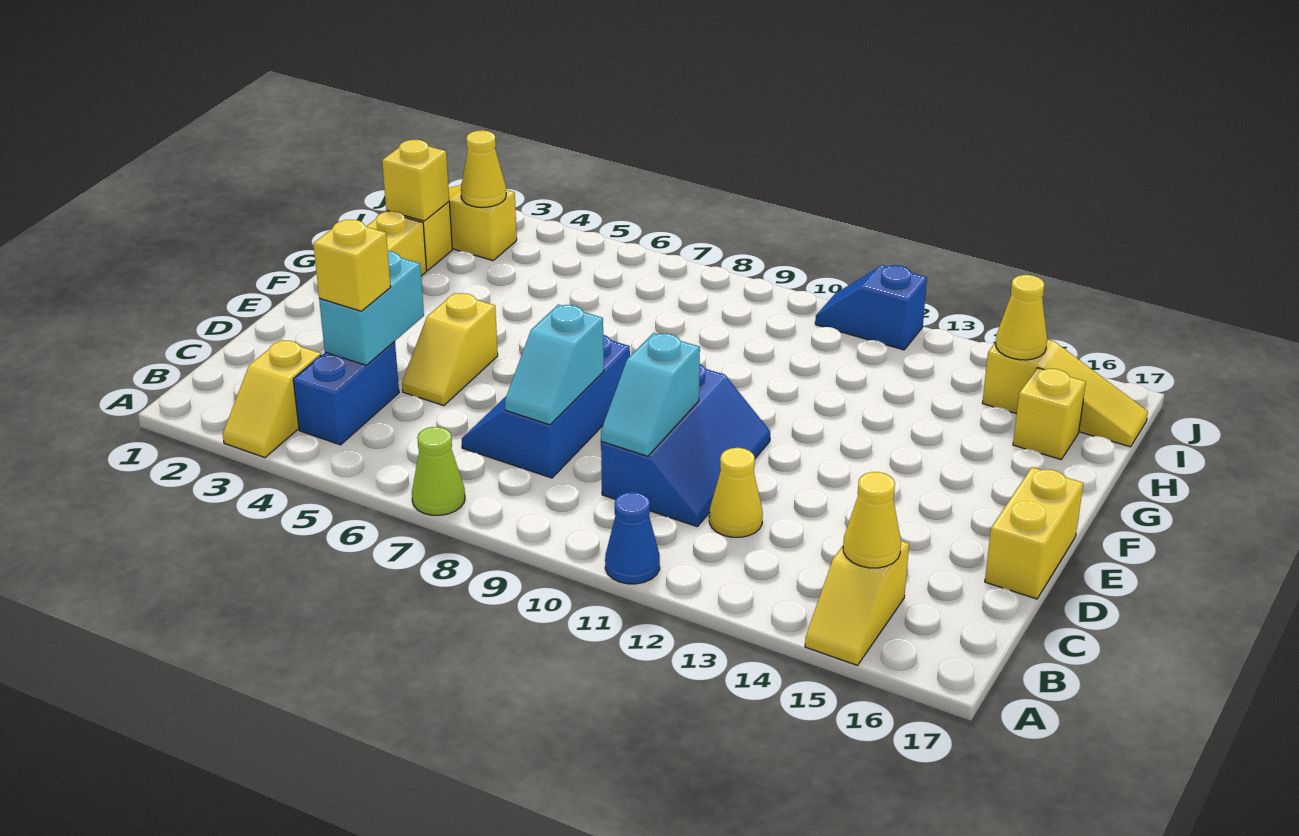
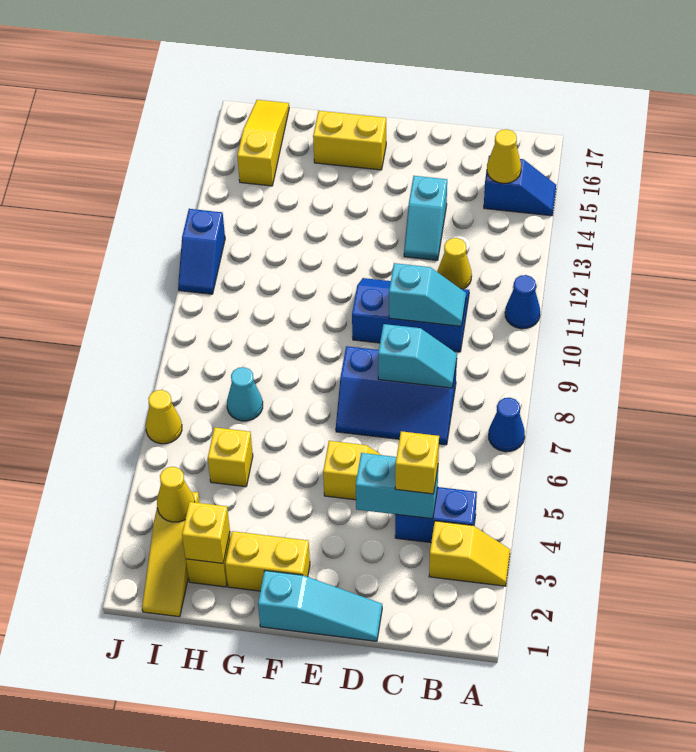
lime cone A7 level 1 -> blue cone A7 level 1
yellow slope A15:B15 level 1 top B -> blue slope A15:B15 level 1 top B
none -> cyan slope D1:F1 level 1 top F
none -> cyan slope D13:D14 level 1 top 14
yellow brick D17:E17 level 1 -> yellow brick F16:G16 level 1
none -> cyan cone H7 level 1
yellow brick H16 level 1 -> yellow brick H5 level 1
yellow cone I15 level 2 -> yellow cone J6 level 1

